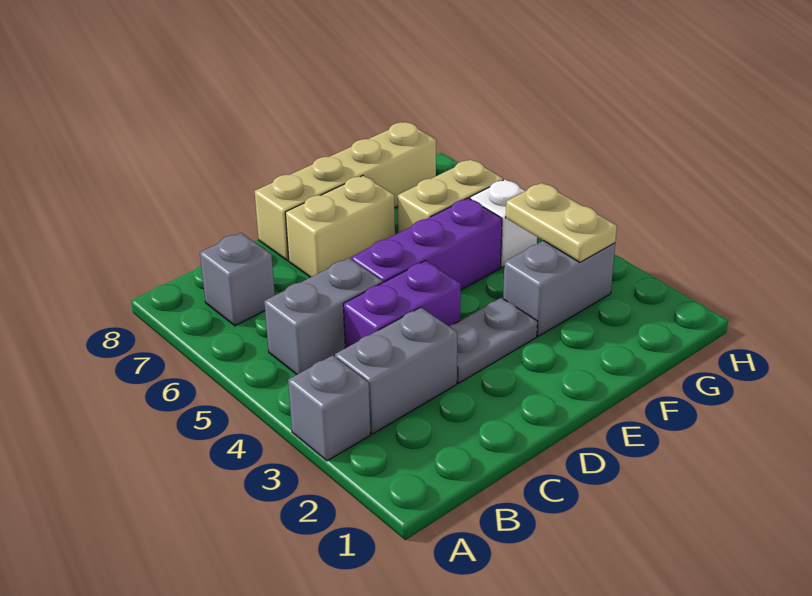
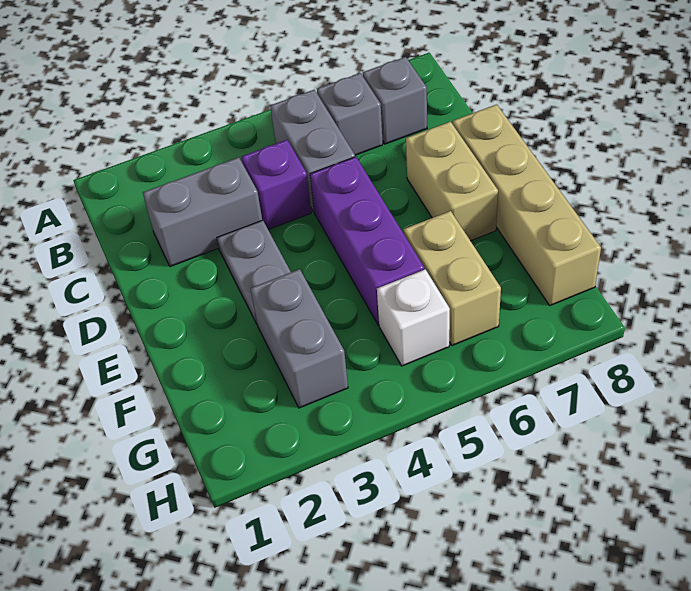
grey brick A3 level 1 -> grey brick B6 level 1
grey brick B3:C3 level 1 -> grey brick C2:C3 level 1
purple brick C4:D4 level 1 -> purple brick C4 level 1
tan plate G3:G4 level 2 -> none

